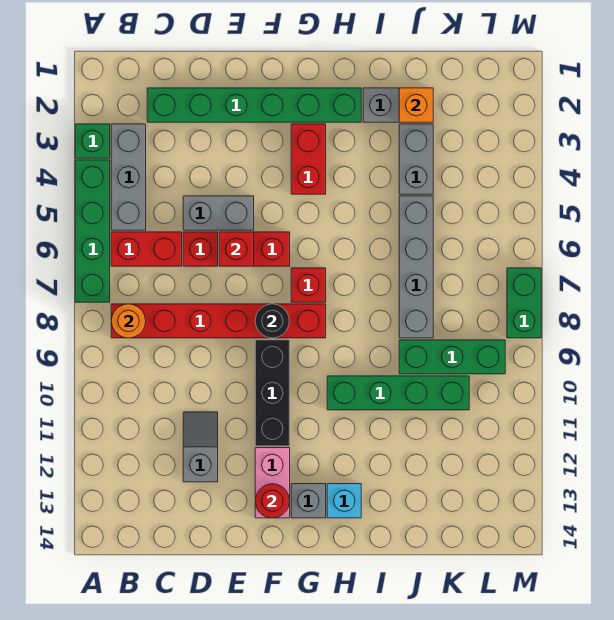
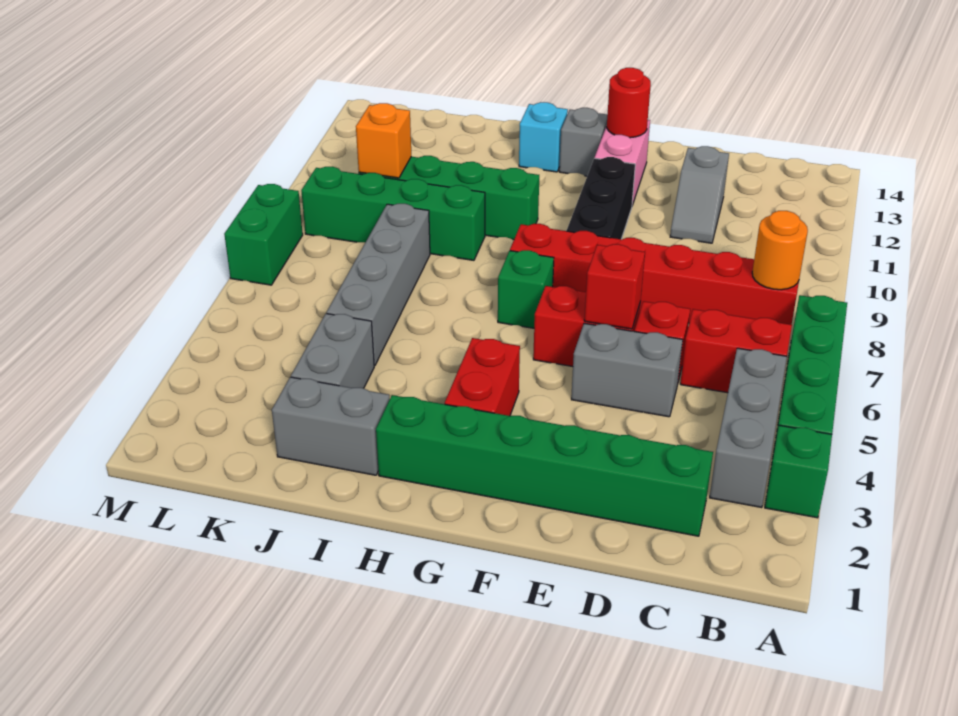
black round brick F8 level 2 -> none
red brick G7 level 1 -> green brick G7 level 1
orange brick J2 level 2 -> orange brick K10 level 2
green brick J9:L9 level 1 -> green brick I9:L9 level 1

